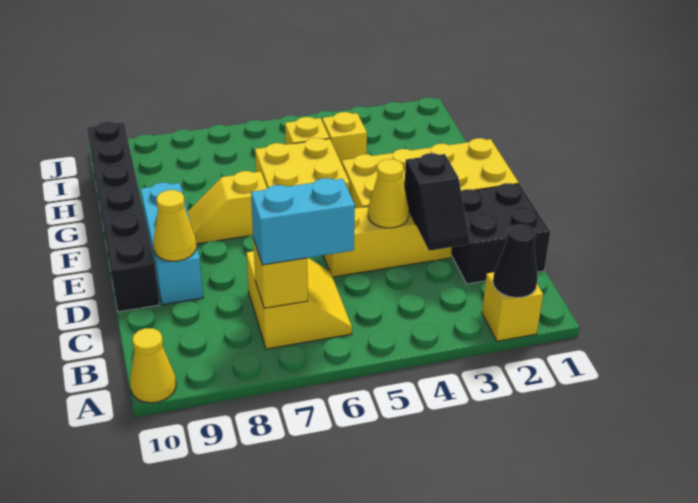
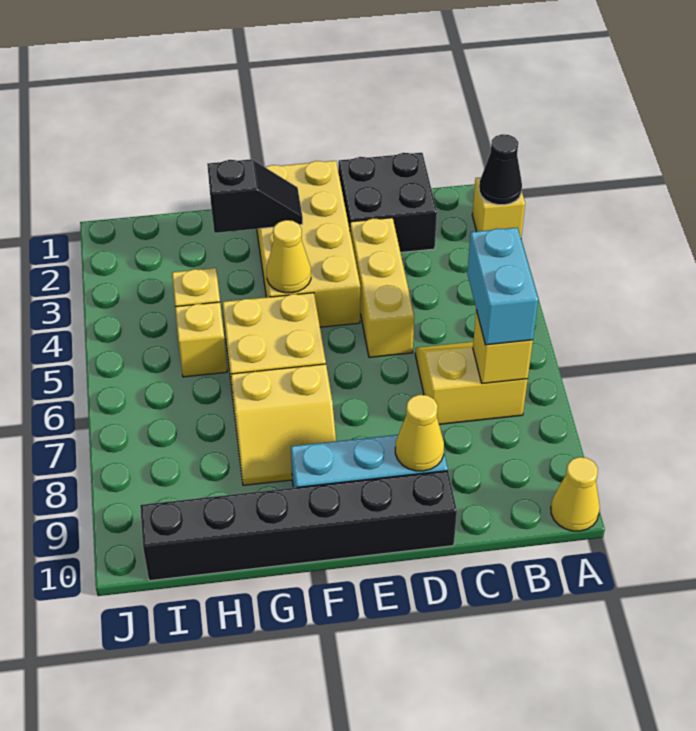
black slope C3:D3 level 2 top D -> black slope F2:G2 level 2 top G
yellow cone D4 level 2 -> yellow cone F4 level 2
yellow slope F7:F8 level 1 top 7 -> yellow slope F7:G8 level 1 top 7

